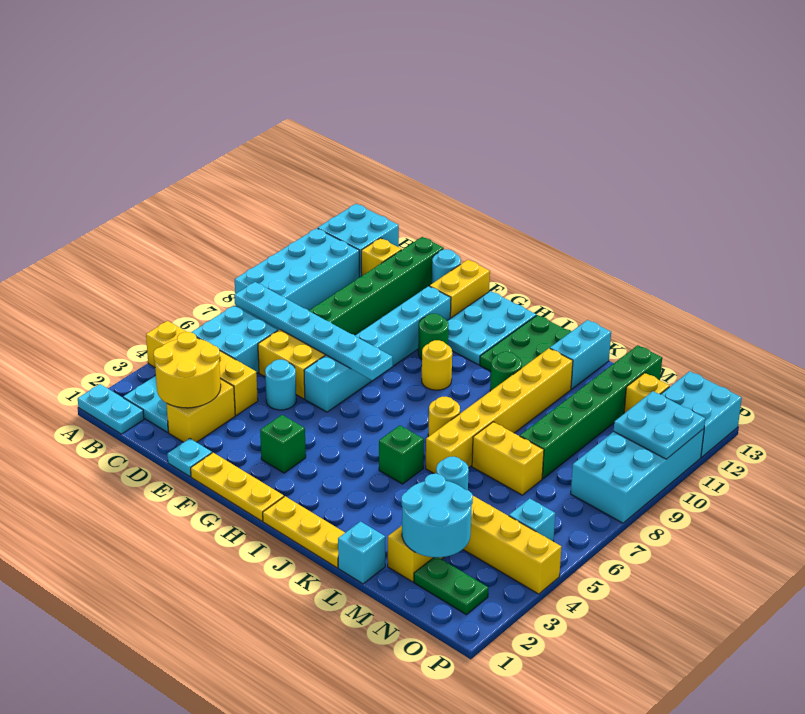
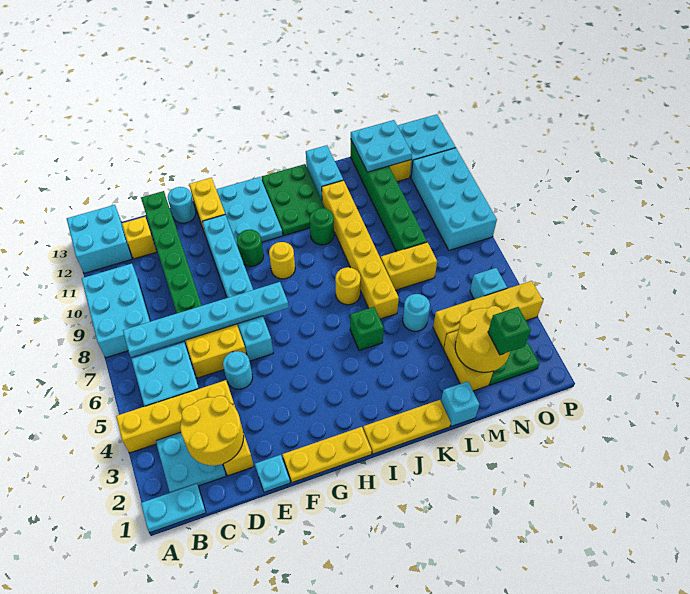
cyan brick A8:B11 level 1 -> cyan brick A8:B10 level 1
green brick G3 level 1 -> green brick N2 level 3
cyan round brick M2:N3 level 2 -> yellow round brick M2:N3 level 2
cyan plate O10:P11 level 2 -> cyan plate M12:N13 level 2

